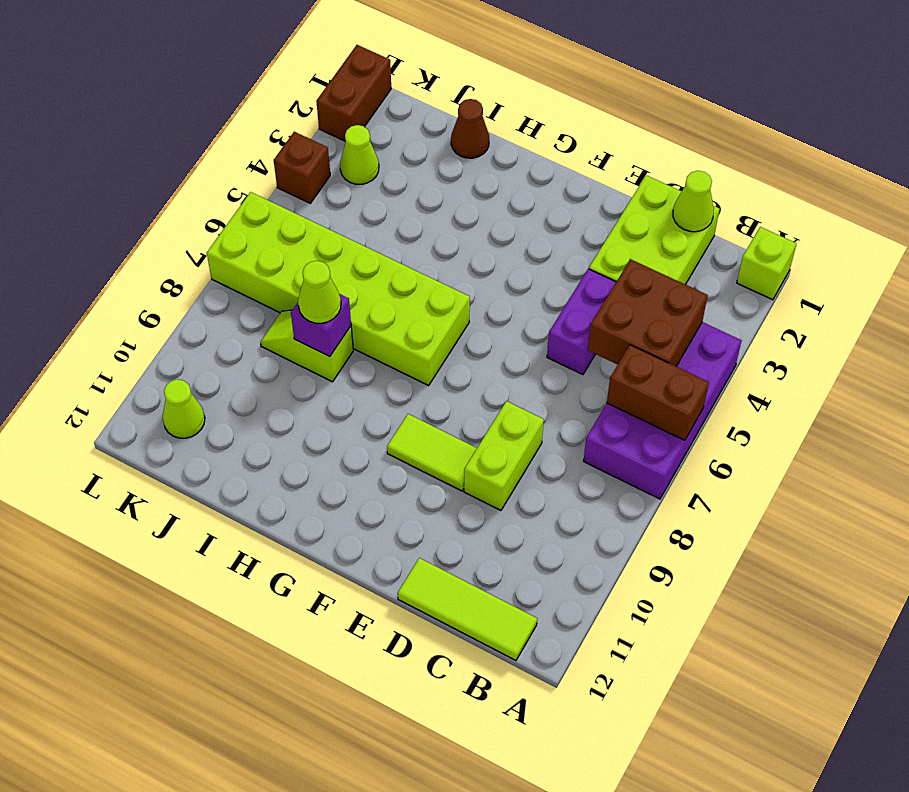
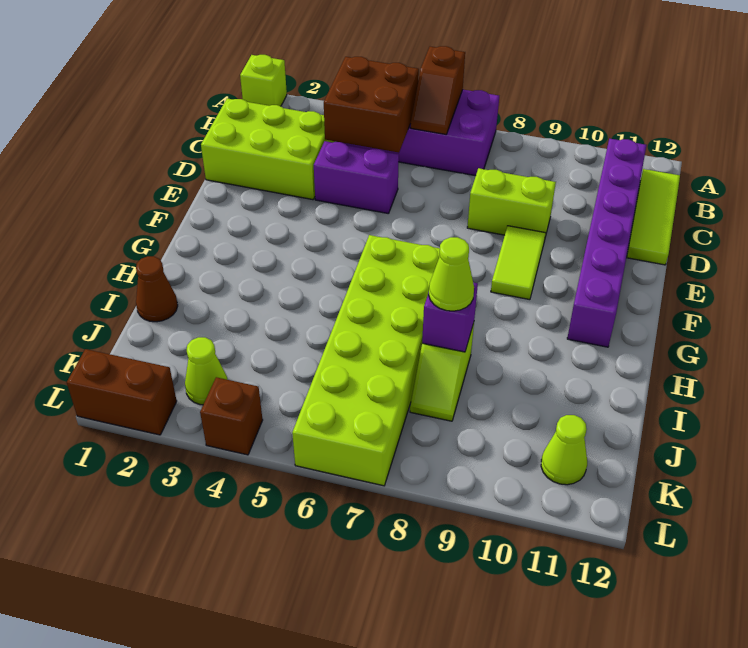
brown brick A6:B6 level 2 -> brown slope A6:B6 level 2 top A
none -> purple brick B11:G11 level 1
lime cone C1 level 2 -> none

